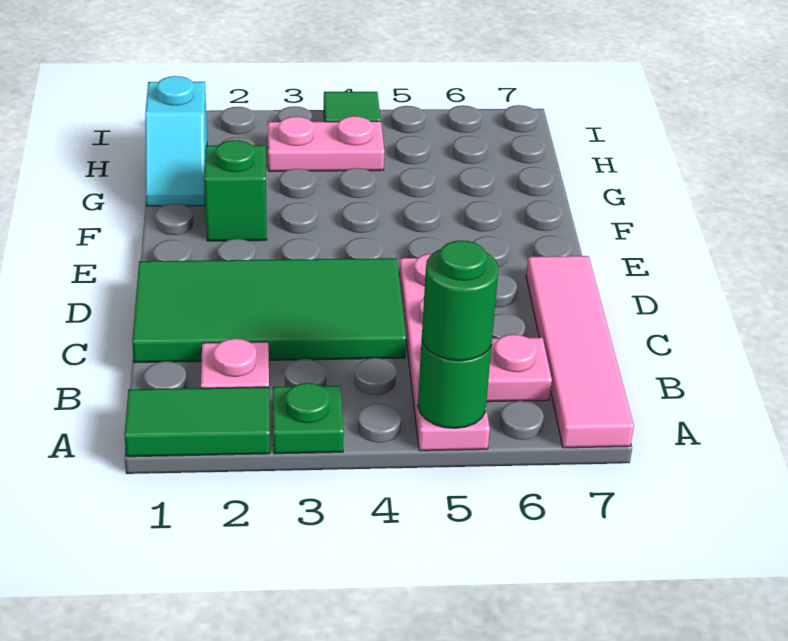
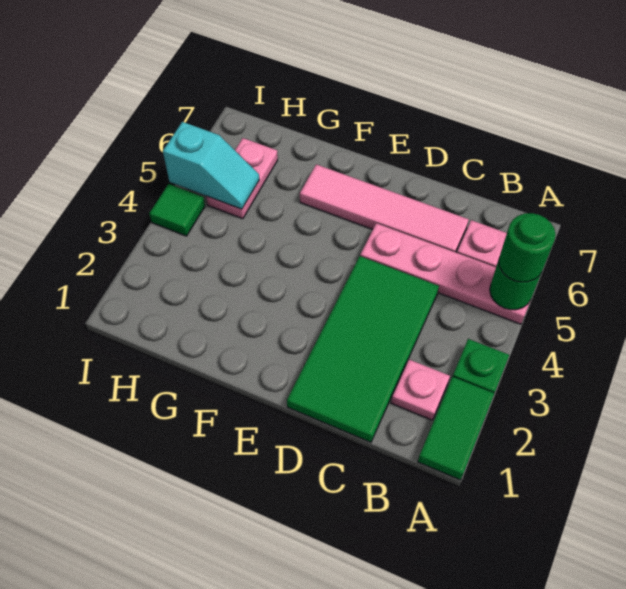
pink tile A7:D7 level 1 -> pink tile C6:F6 level 1
green brick F2 level 1 -> none
cyan slope G1:H1 level 1 top H -> cyan slope H5:I5 level 2 top I
pink plate H3:H4 level 1 -> pink plate H5:H6 level 1

